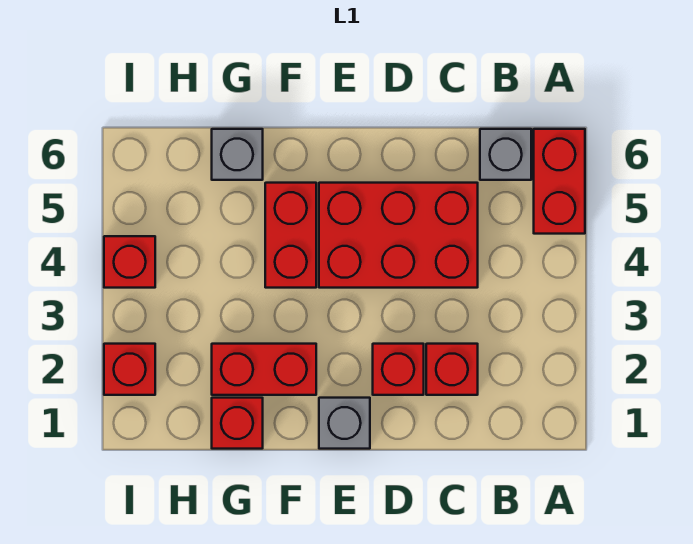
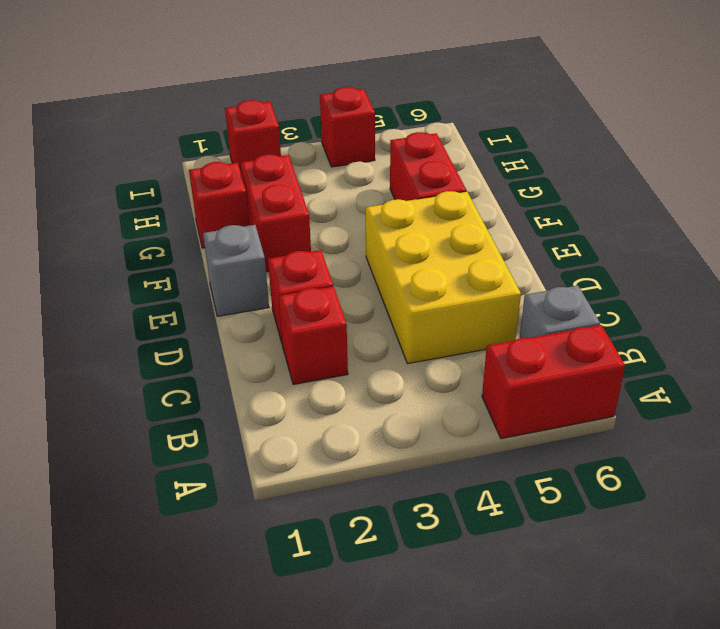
red brick C4:E5 level 1 -> yellow brick C4:E5 level 1
red brick F4:F5 level 1 -> red brick F5:G5 level 1
grey brick G6 level 1 -> none

